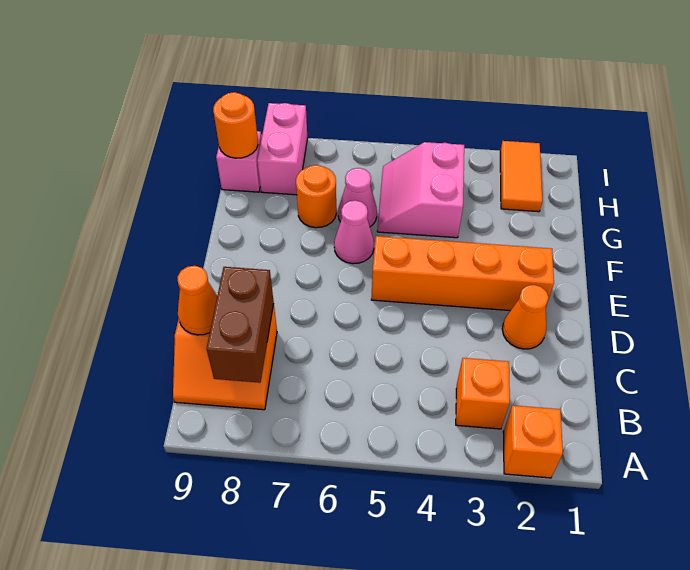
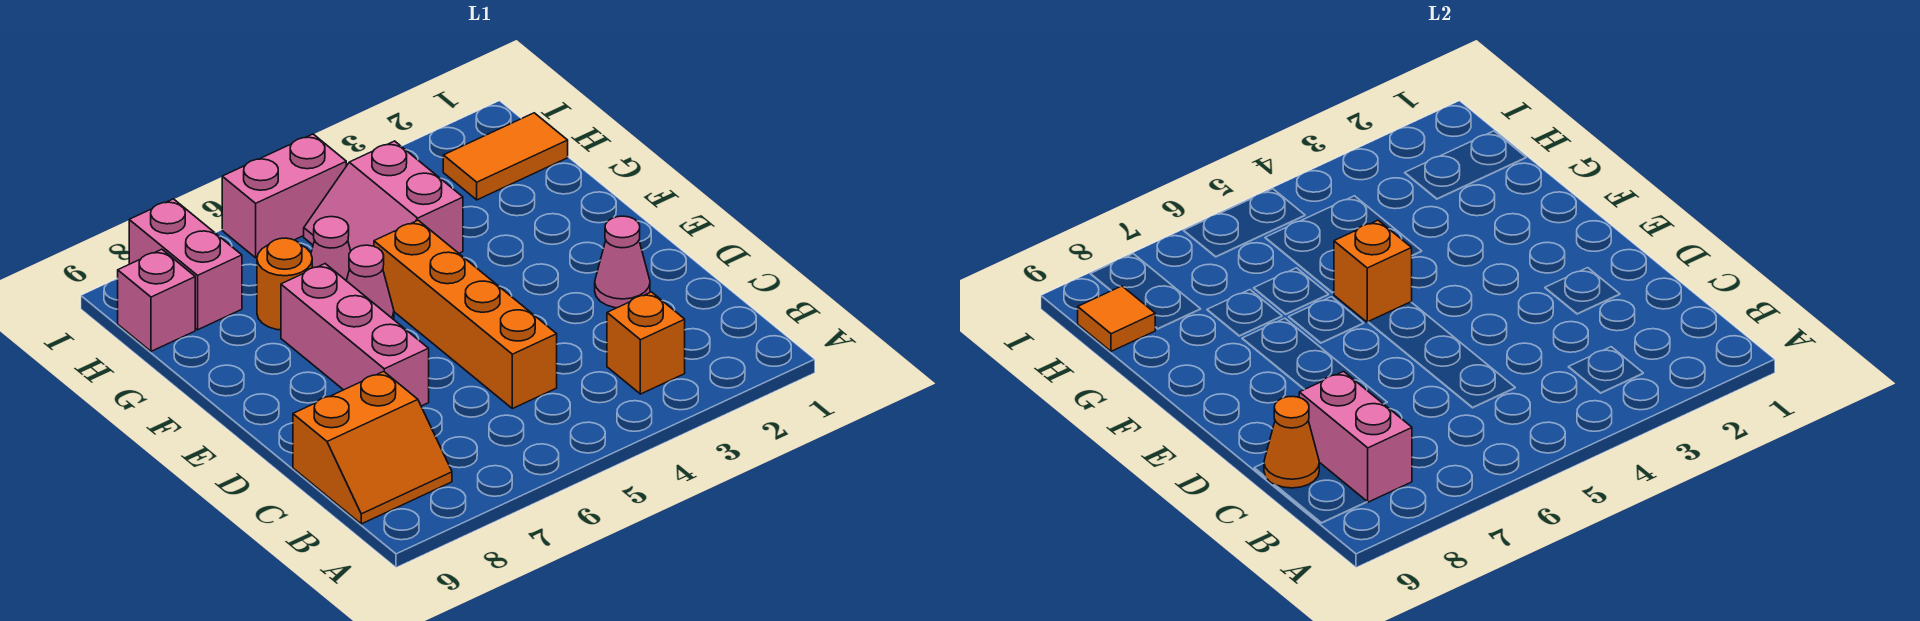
orange brick A2 level 1 -> orange brick F5 level 2
brown brick B8:C8 level 2 -> pink brick B8:C8 level 2
orange cone D2 level 1 -> pink cone D2 level 1
none -> pink brick D7:F7 level 1
orange brick E2:E5 level 1 -> orange brick C5:F5 level 1
orange tile H2:I2 level 1 -> orange tile H1:H2 level 1
orange round brick H9 level 2 -> orange tile H9 level 2
none -> pink brick I5:I6 level 1

